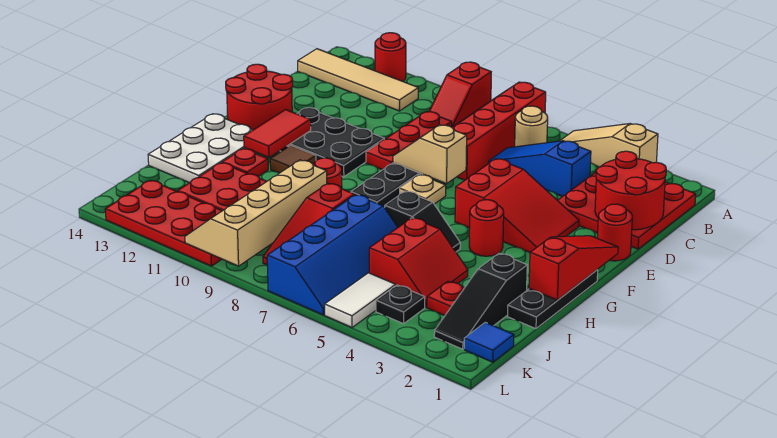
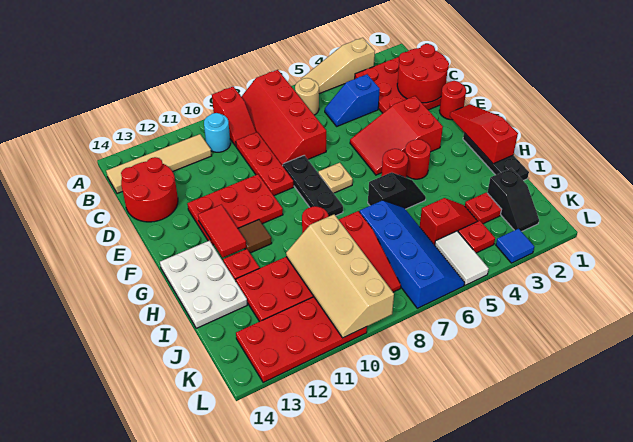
red round brick A12 level 1 -> red round brick G5 level 1
none -> cyan round brick B10 level 1
blue slope C4:C6 level 1 top 4 -> blue slope C4:C5 level 1 top 4
red slope E3:F5 level 1 top 5 -> red slope E3:F5 level 1 top 3
tan slope E7:E8 level 2 top 7 -> none
black plate E10:F12 level 1 -> red plate E10:F12 level 1
red round brick E13:F14 level 1 -> red round brick C13:D14 level 1
black slope I2:K2 level 1 top I -> black slope J2:K2 level 1 top J
red slope I4:J5 level 1 top 5 -> red slope J4:J5 level 1 top 5
blue tile K1 level 1 -> blue tile L3 level 1
black plate K4 level 1 -> red plate K4 level 1

